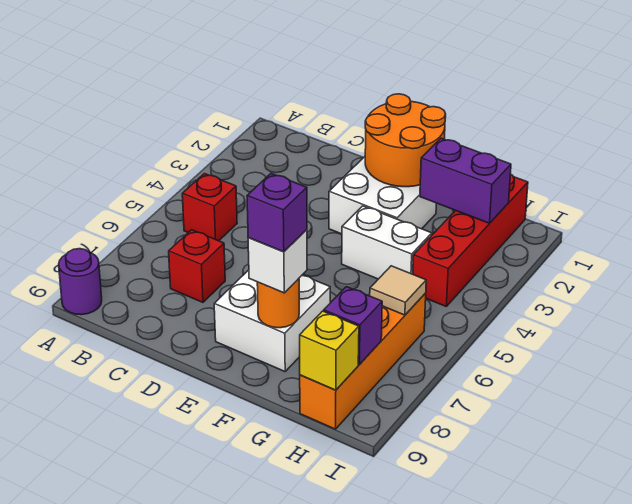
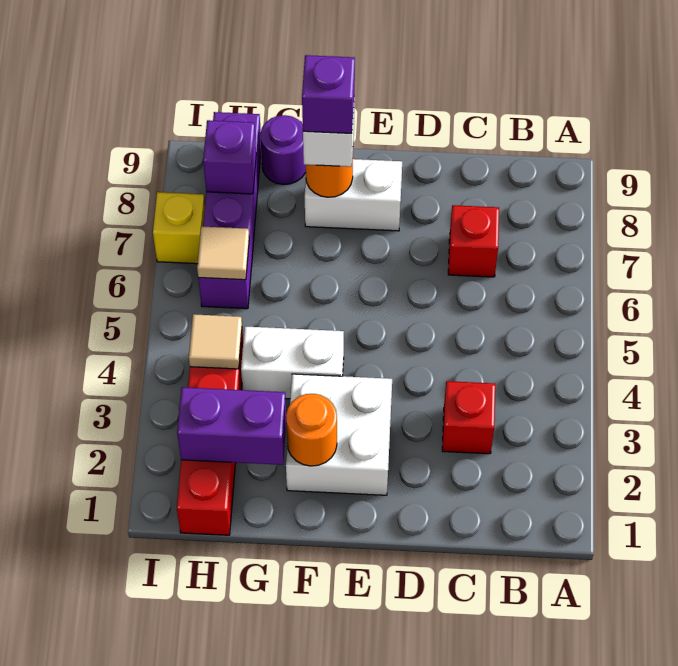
purple round brick A9 level 1 -> purple round brick G9 level 1
red brick B5 level 1 -> red brick C3 level 1
orange round brick E1:F2 level 2 -> orange round brick F2 level 2
white brick E7:F8 level 1 -> white brick E8:F8 level 1
none -> tan tile H4 level 2
orange brick H6:H9 level 1 -> purple brick H6:H9 level 1
yellow brick H9 level 2 -> yellow brick I7 level 1

